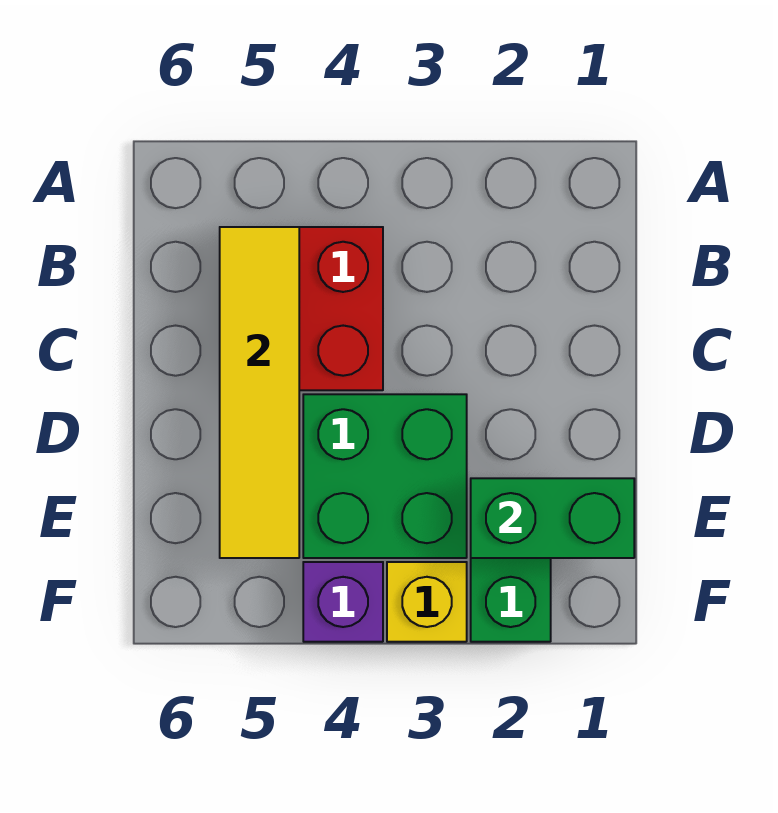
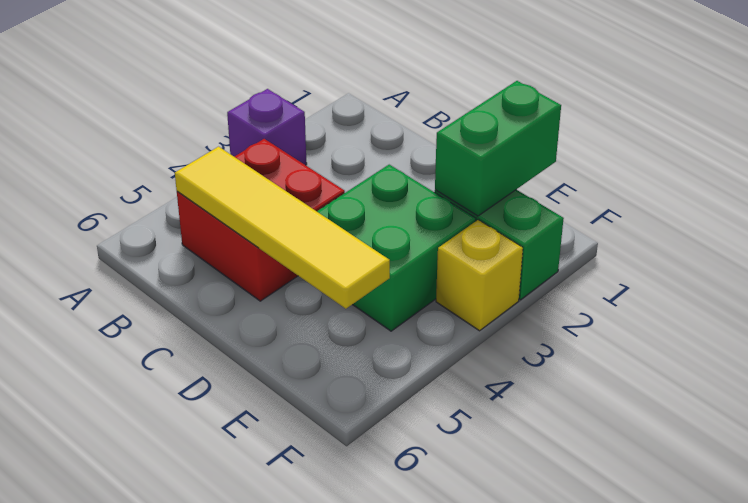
purple brick F4 level 1 -> purple brick A3 level 1

